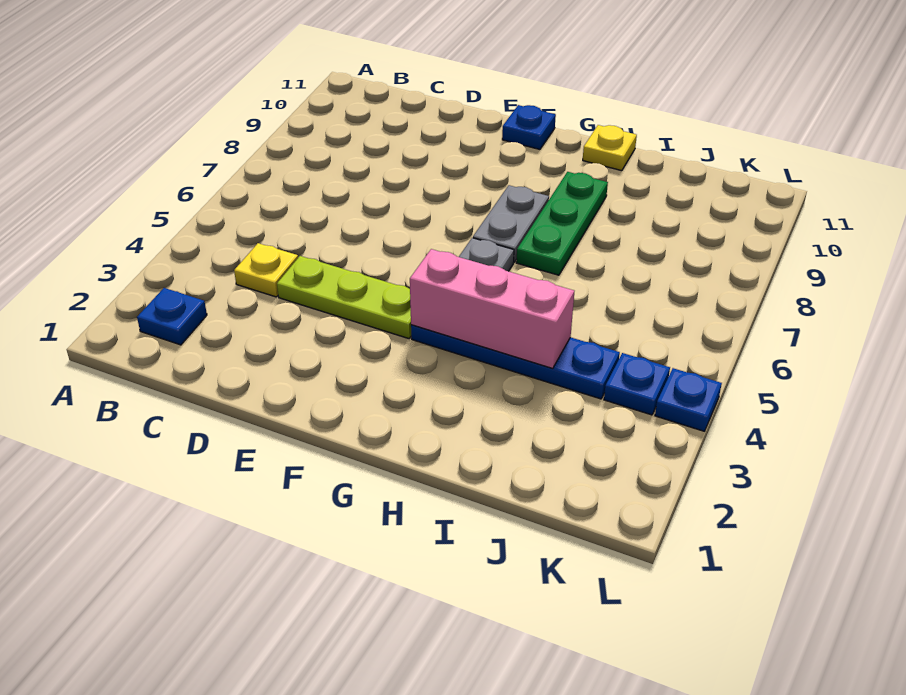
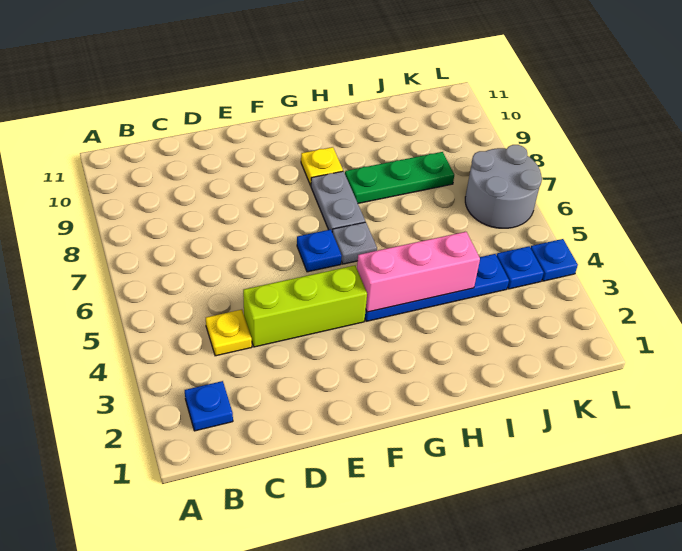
lime plate D4:F4 level 1 -> lime brick D4:F4 level 1
blue plate F11 level 1 -> blue plate F6 level 1
green plate H7:H9 level 1 -> green plate H8:J8 level 1
yellow plate H11 level 1 -> yellow plate G9 level 1
none -> grey round brick K6:L7 level 1

